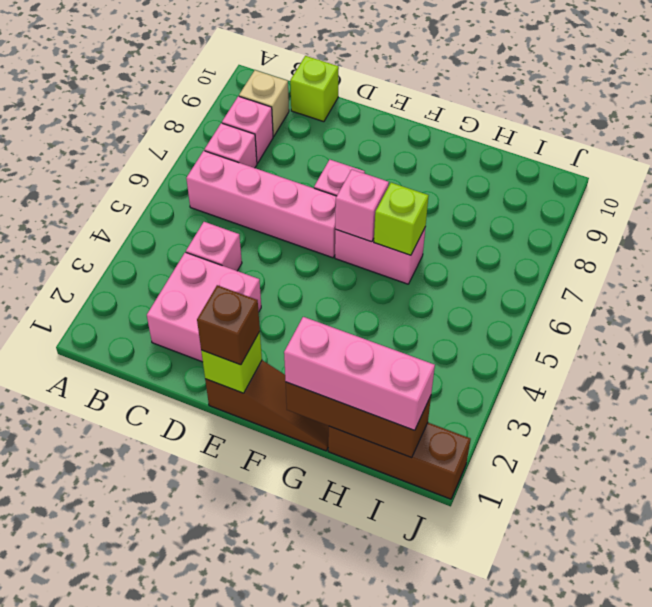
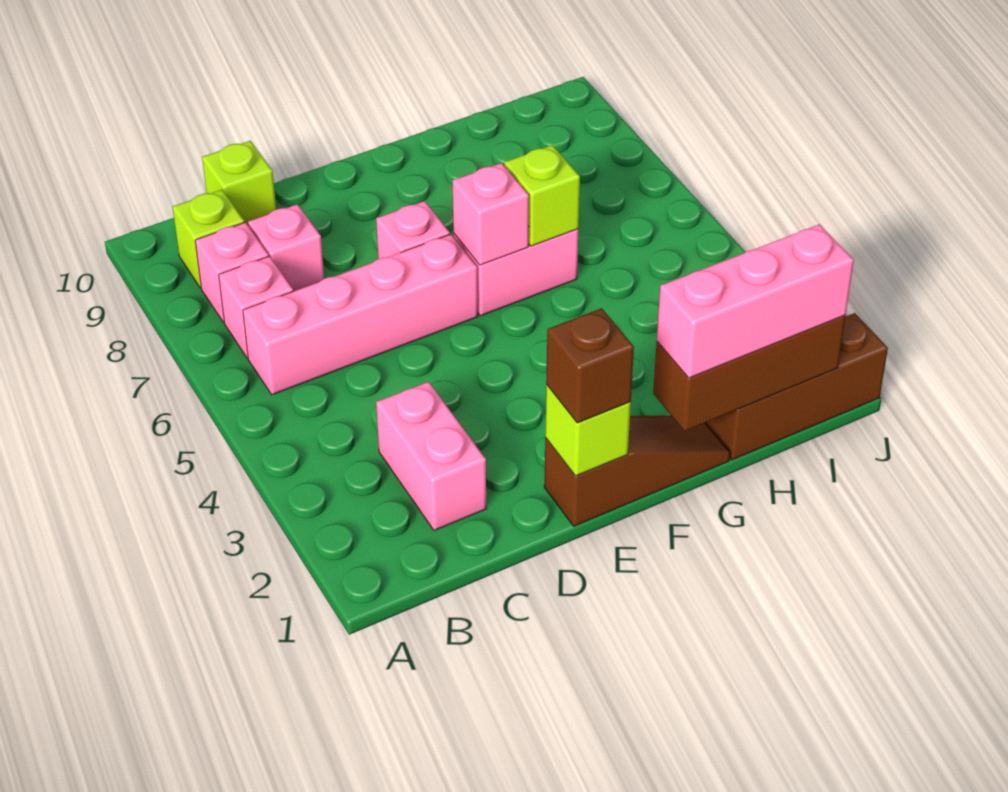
tan brick B9 level 1 -> lime brick B9 level 1
pink brick C2:D3 level 1 -> pink brick C2:C3 level 1
pink brick C4 level 1 -> pink brick C8 level 1

